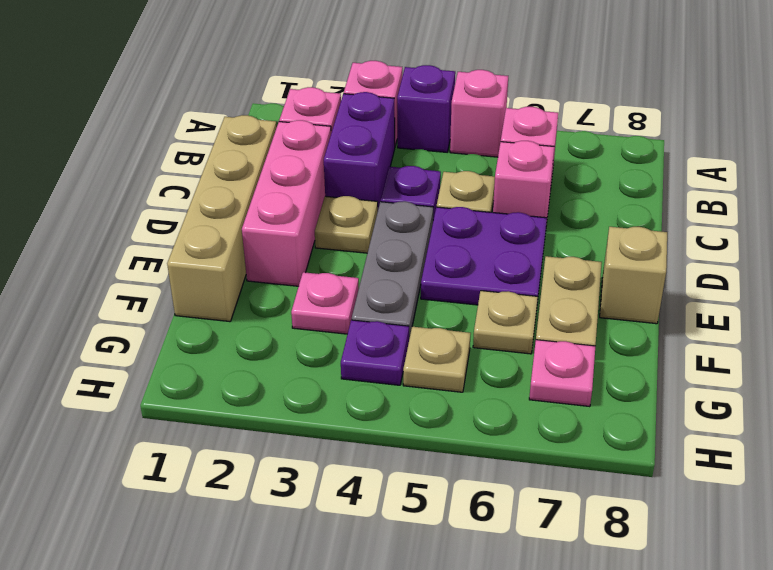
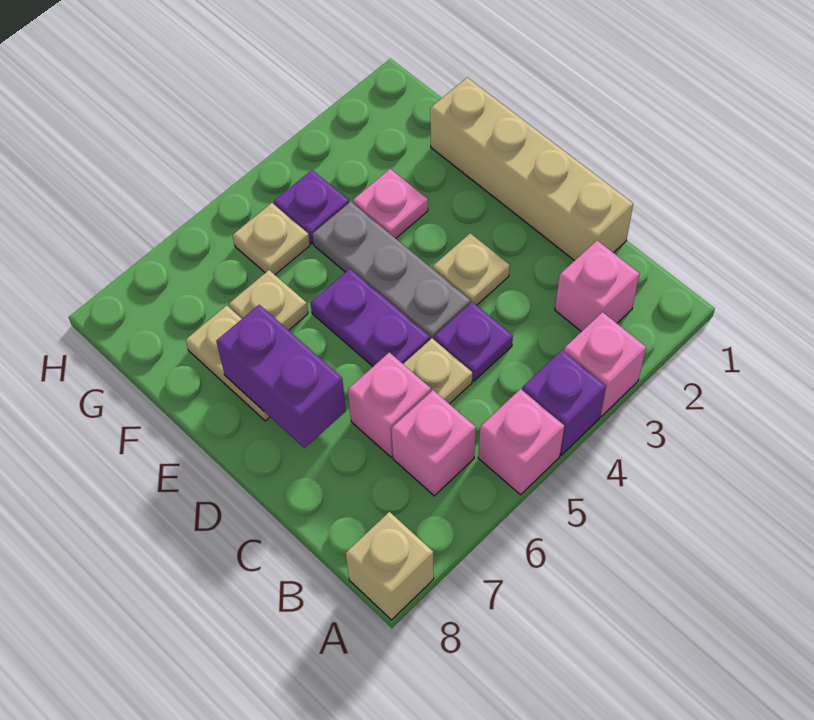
purple brick B3:C3 level 1 -> purple brick D7:E7 level 2
pink brick C2:E2 level 1 -> none
purple plate D5:E6 level 1 -> purple plate D5:E5 level 1
tan brick E8 level 1 -> tan brick A8 level 1
pink plate G7 level 1 -> none

